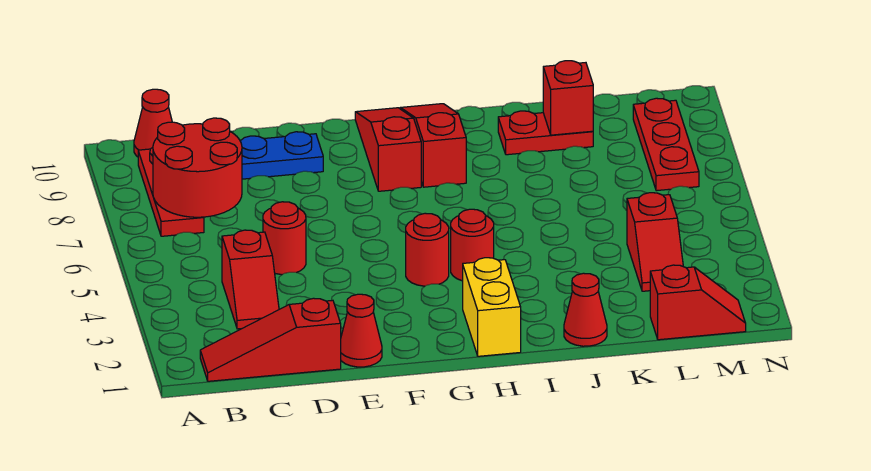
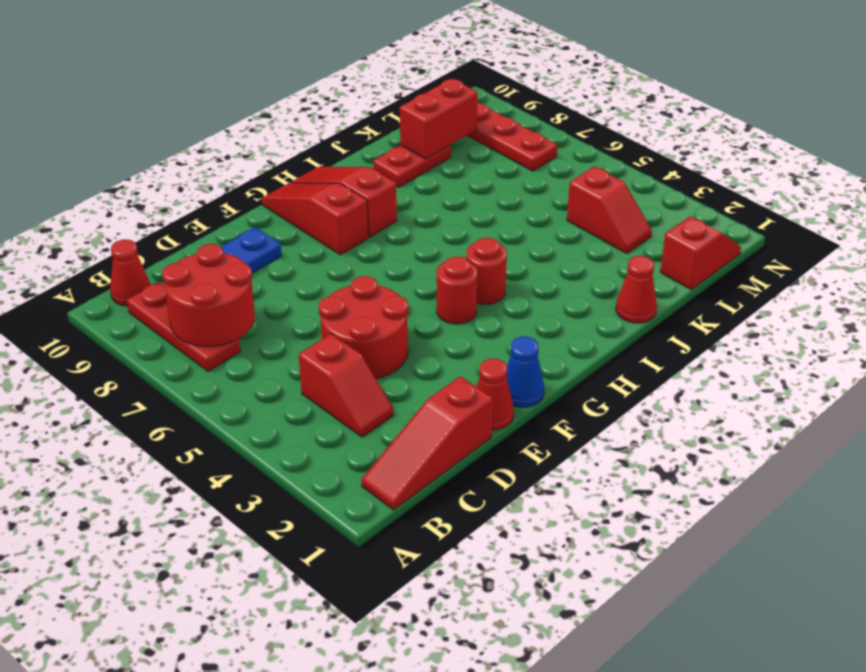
red round brick D5 level 1 -> red round brick D4:E5 level 1
none -> blue cone F1 level 1
yellow brick H1:H2 level 1 -> none
red brick K9 level 2 -> red brick K9:L9 level 2

